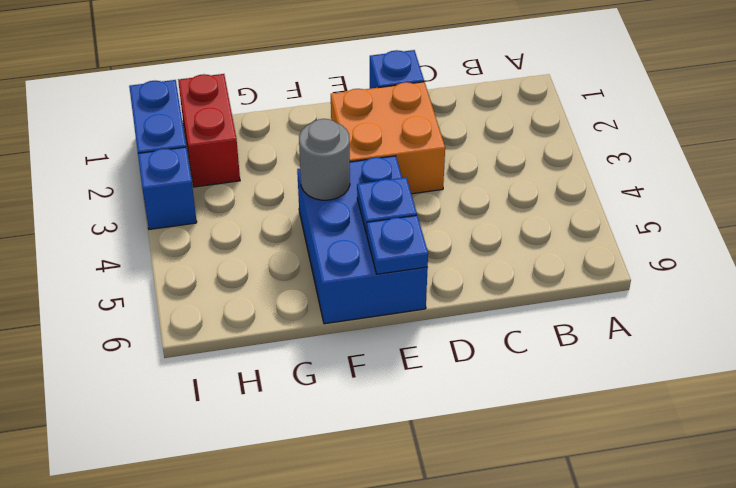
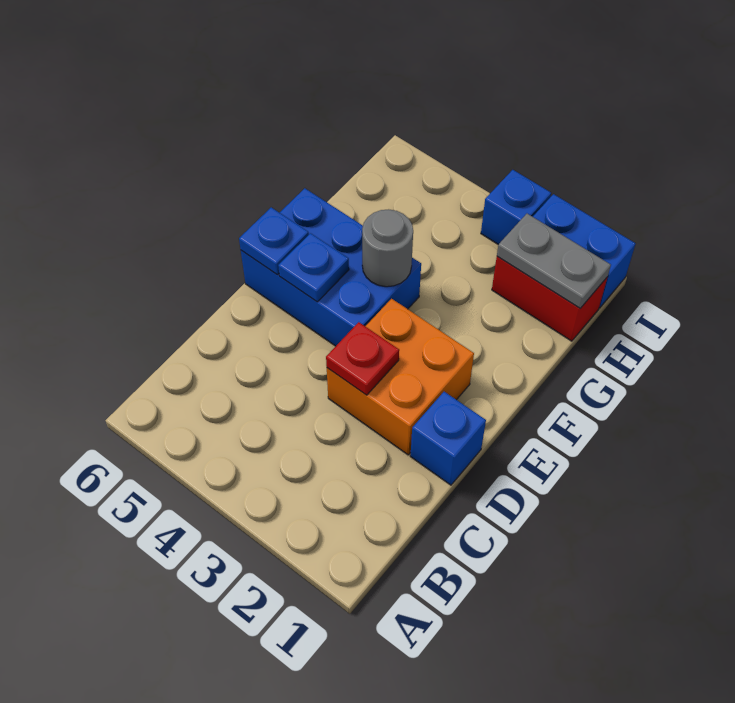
none -> red plate D3 level 2
none -> grey plate H1:H2 level 2

